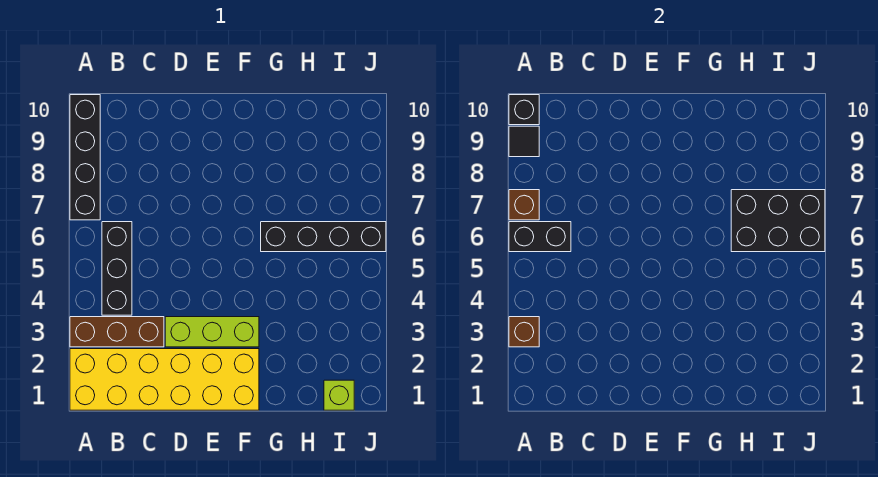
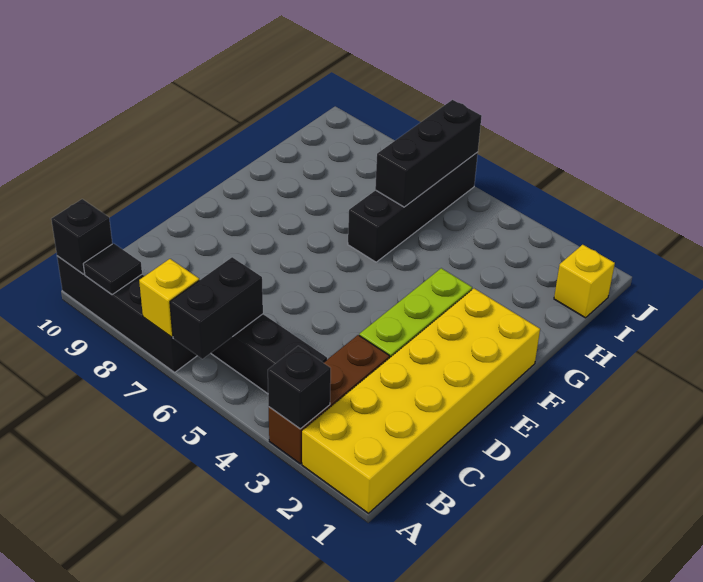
brown brick A3 level 2 -> black brick A3 level 2
brown brick A7 level 2 -> yellow brick A7 level 2
black brick H6:J7 level 2 -> black brick H6:J6 level 2
lime brick I1 level 1 -> yellow brick I1 level 1

